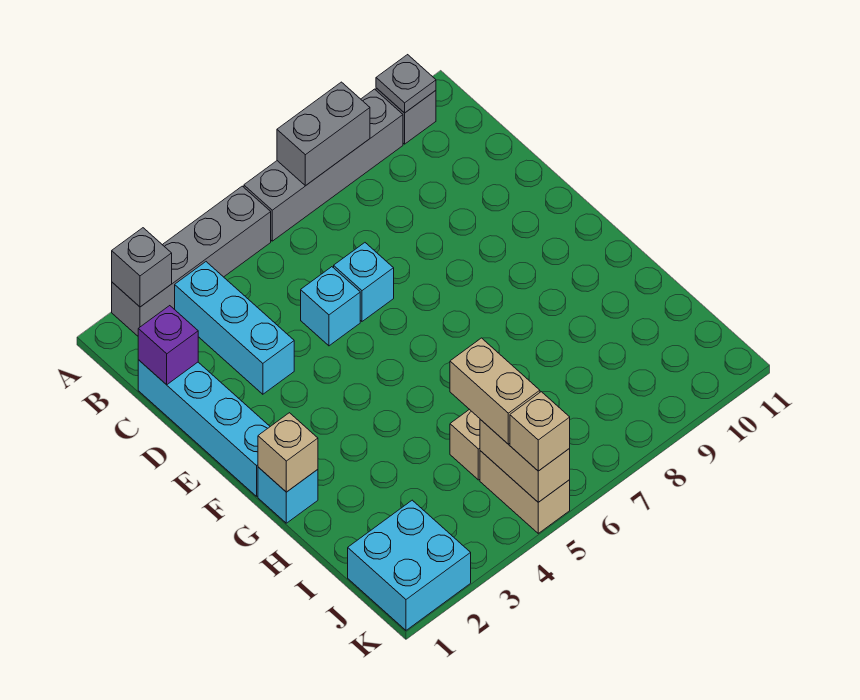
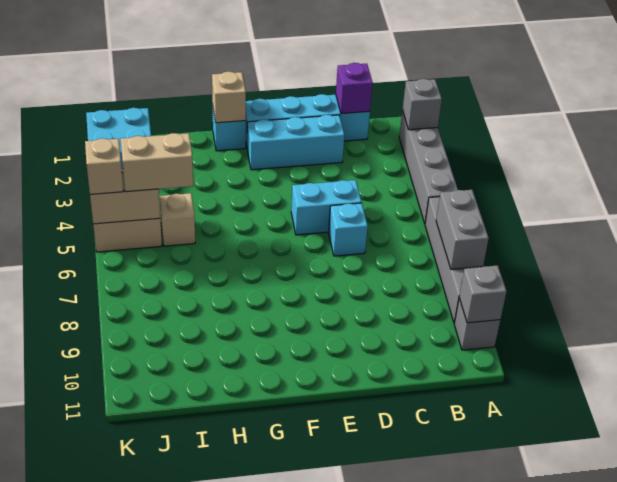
grey plate A10 level 2 -> grey brick A10 level 2
cyan brick B3:D3 level 1 -> cyan brick D2:F2 level 1
cyan brick D5 level 1 -> cyan brick D5:E5 level 1

